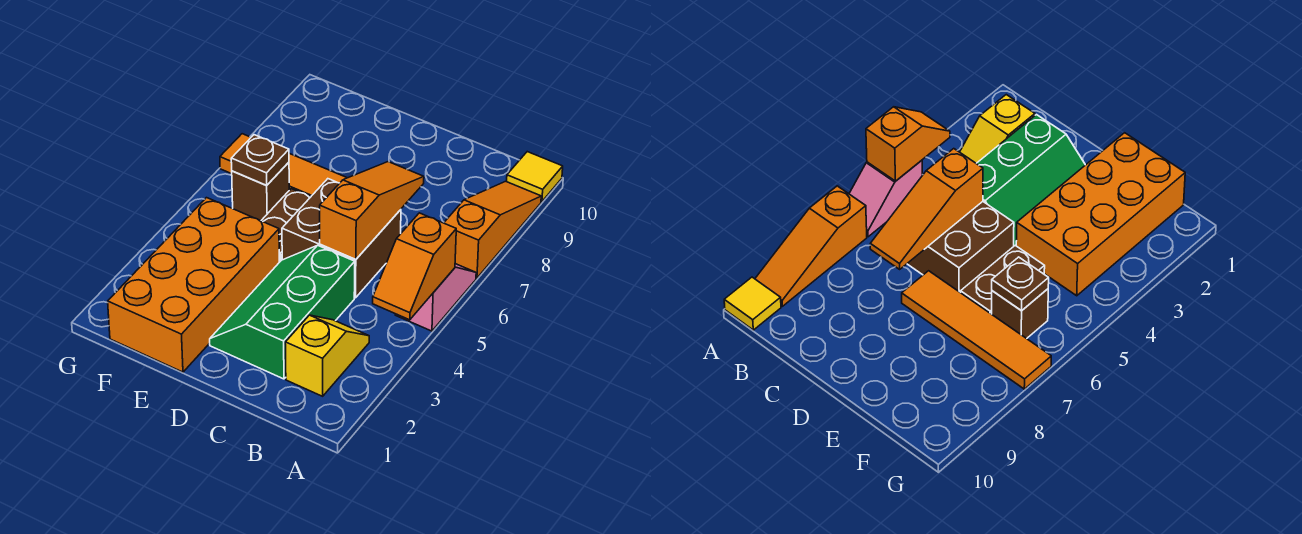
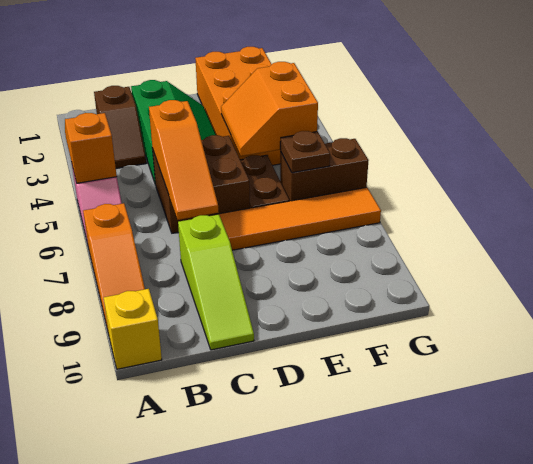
yellow tile A10 level 1 -> yellow brick A10 level 1
yellow slope B2:B3 level 1 top 2 -> brown slope B2:B3 level 1 top 2
none -> lime slope C8:C10 level 1 top 8
none -> orange slope E4:F5 level 2 top F
brown brick F6 level 1 -> brown brick F6:G6 level 1

